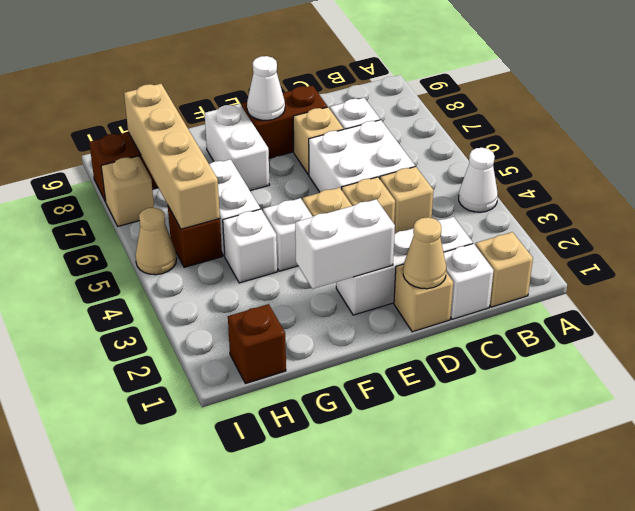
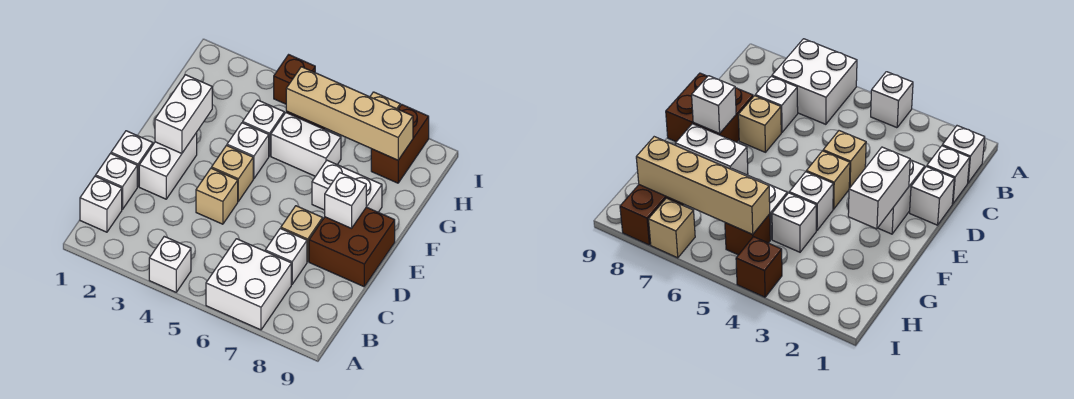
white cone A4 level 1 -> white brick A4 level 1
tan brick B1 level 1 -> white brick B1 level 1
white brick C2:E2 level 1 -> white brick D2:E2 level 1
tan brick C4 level 1 -> none
white brick C5:D6 level 1 -> white brick A6:B7 level 1
tan brick D1 level 1 -> white brick D1 level 1
tan cone D1 level 2 -> none
brown brick D8:E8 level 1 -> brown brick D8:E9 level 1
white cone E8 level 2 -> white brick E8 level 2
brown brick H1 level 1 -> brown brick I4 level 1
tan cone I5 level 1 -> none

